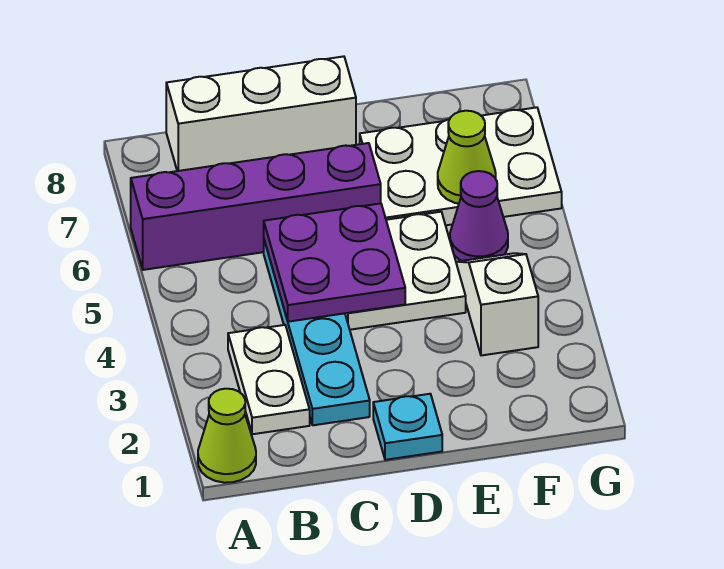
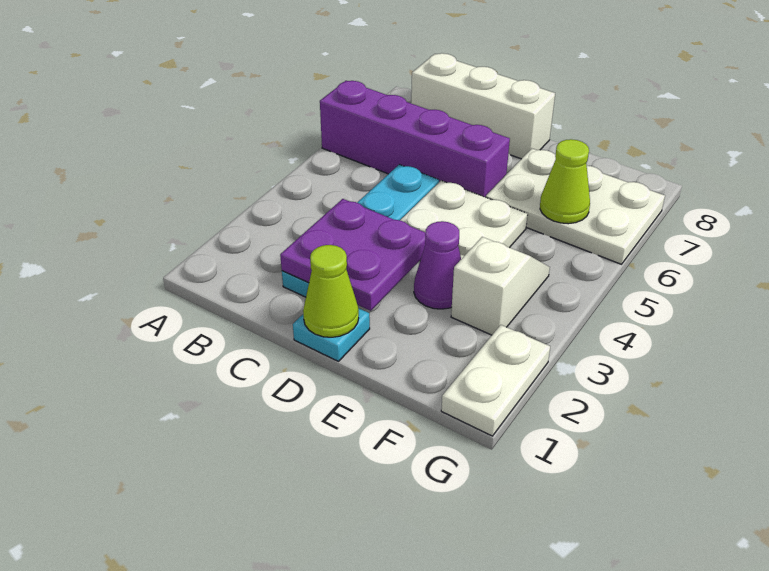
lime cone A1 level 1 -> lime cone D1 level 2
white plate B2:B3 level 1 -> white plate G1:G2 level 1
purple plate C4:D5 level 2 -> purple plate C2:D3 level 2
purple cone F5 level 1 -> purple cone E3 level 1

